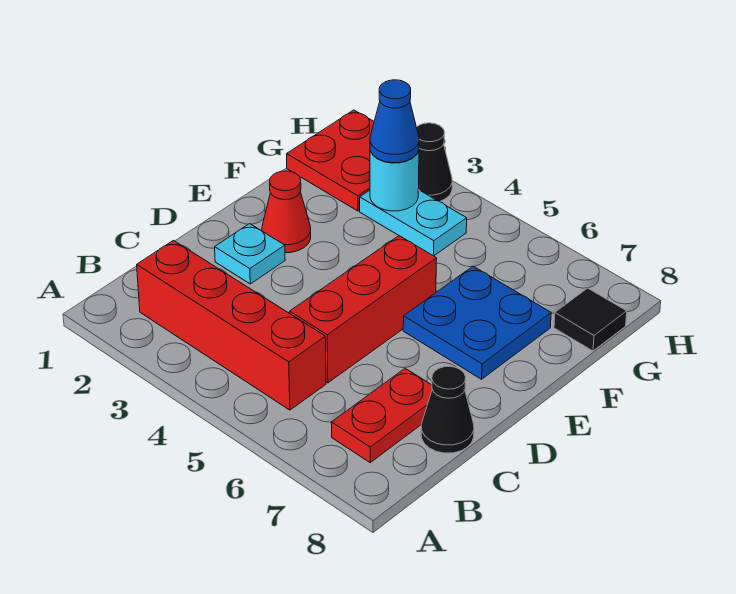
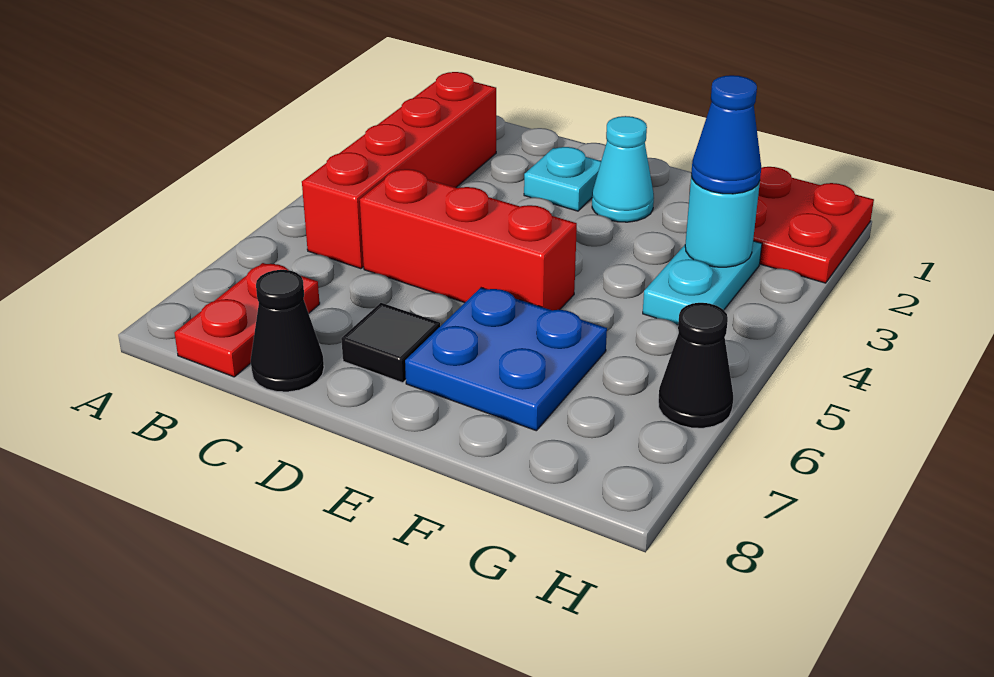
red plate B7:C7 level 1 -> red plate B7:B8 level 1
red cone E2 level 1 -> cyan cone E2 level 1
black tile G8 level 1 -> black tile D7 level 1
black cone H3 level 1 -> black cone H6 level 1

